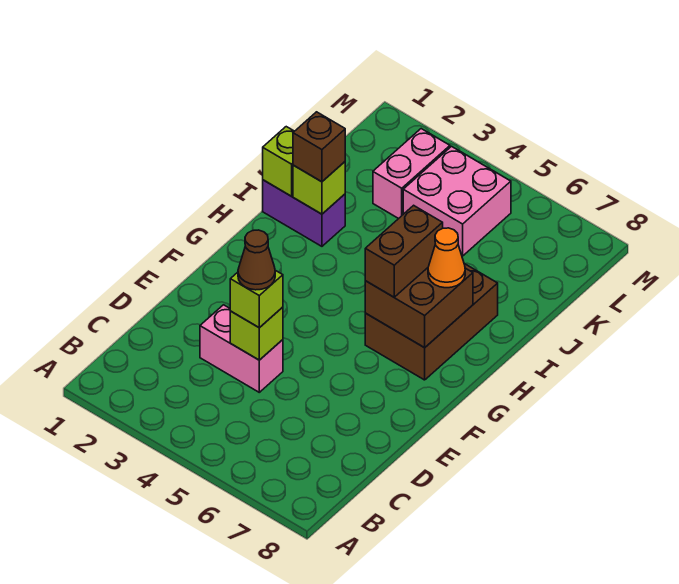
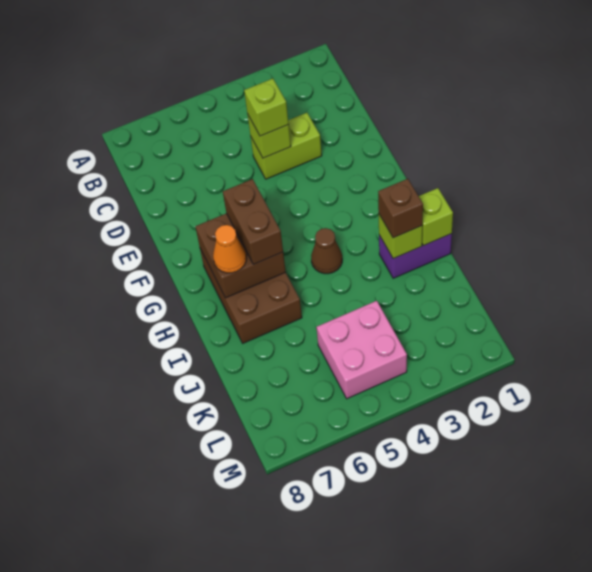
pink brick D3:D4 level 1 -> lime brick D3:D4 level 1
brown cone D4 level 4 -> brown cone H4 level 1
pink brick K3:L3 level 1 -> none

